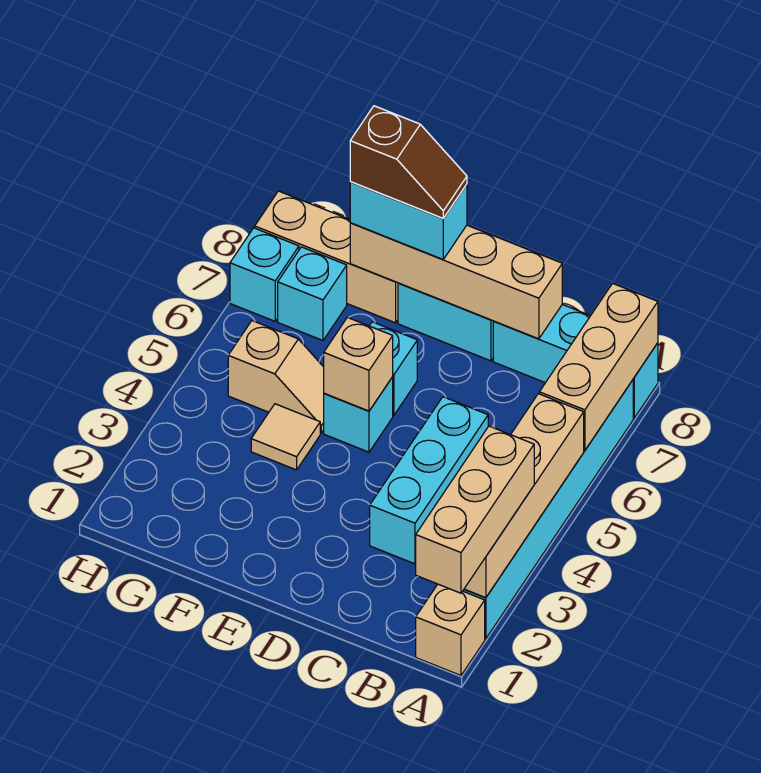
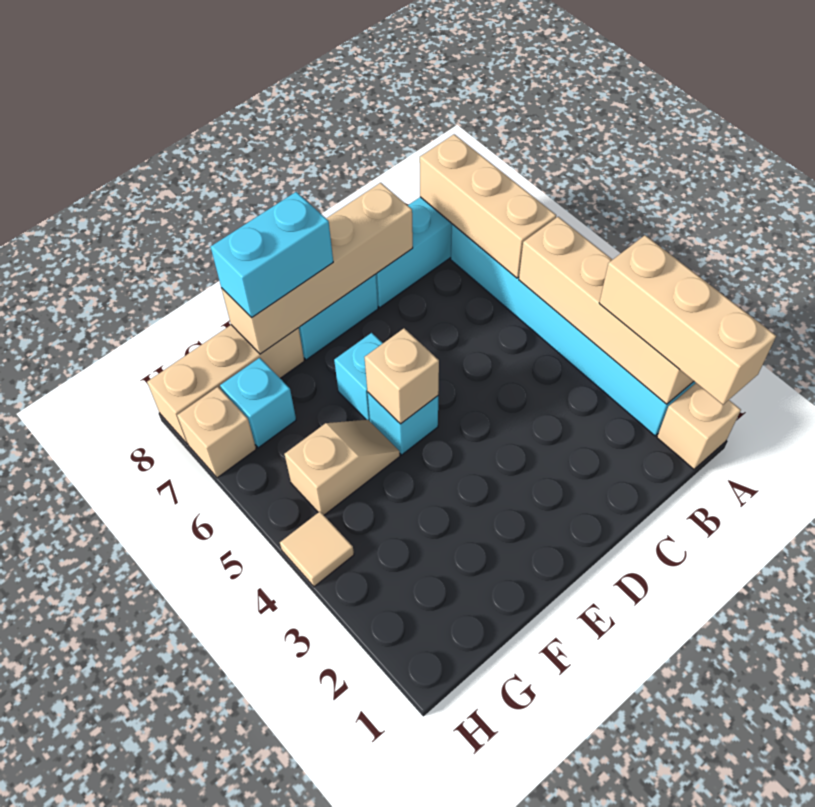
cyan brick C3:C5 level 1 -> none
brown slope E8:F8 level 4 top F -> none
tan tile F4 level 1 -> tan tile H4 level 1
cyan brick H7 level 1 -> tan brick H7 level 1

